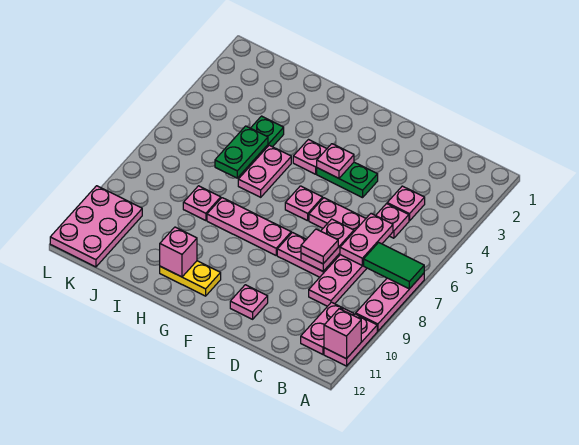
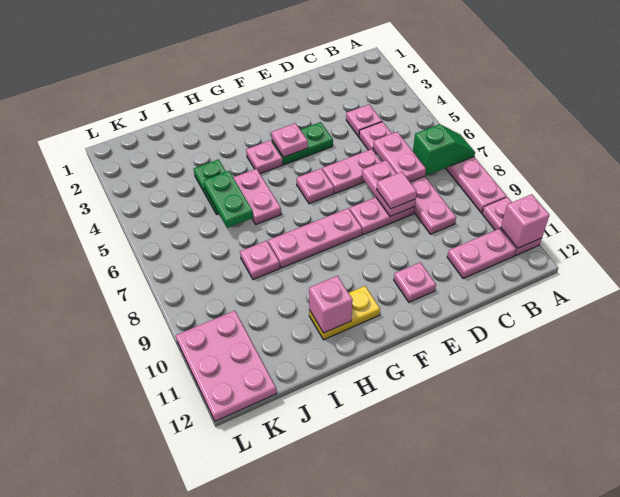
green tile A7:B7 level 2 -> green slope A7:B7 level 2 top B
pink plate B10:B11 level 1 -> pink plate B11:C11 level 1

